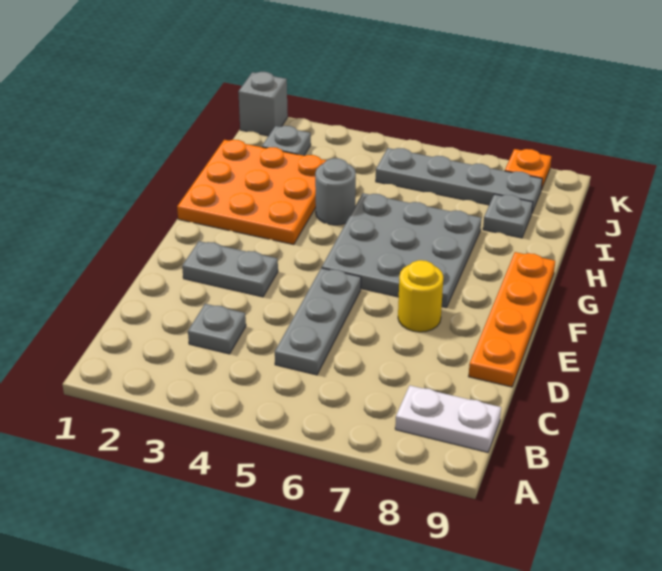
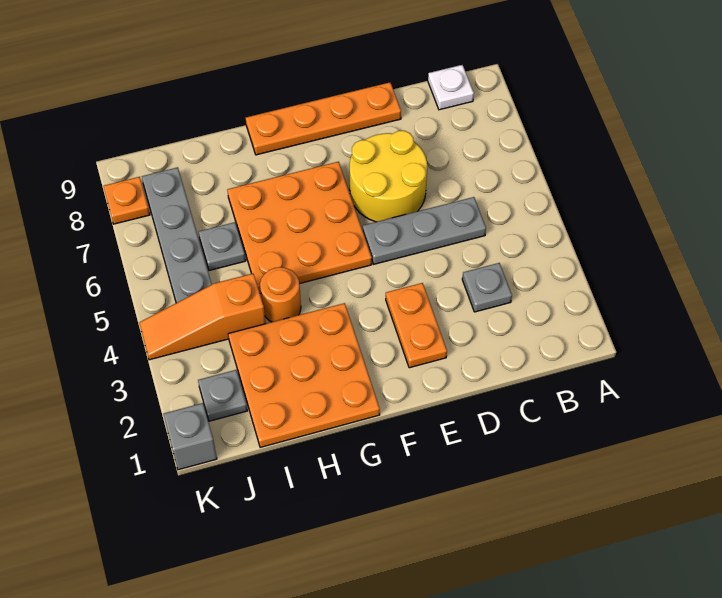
white plate B8:B9 level 1 -> white plate B9 level 1
grey plate E2:E3 level 1 -> orange plate E2:E3 level 1
yellow round brick E7 level 1 -> yellow round brick D6:E7 level 1
grey plate F5:H7 level 1 -> orange plate F5:H7 level 1
grey round brick H4 level 1 -> orange round brick H4 level 1
none -> orange slope I4:K4 level 1 top I
grey plate I8 level 1 -> grey plate I6 level 1

